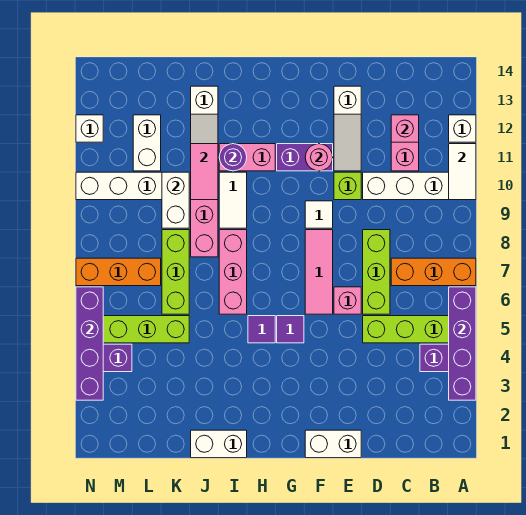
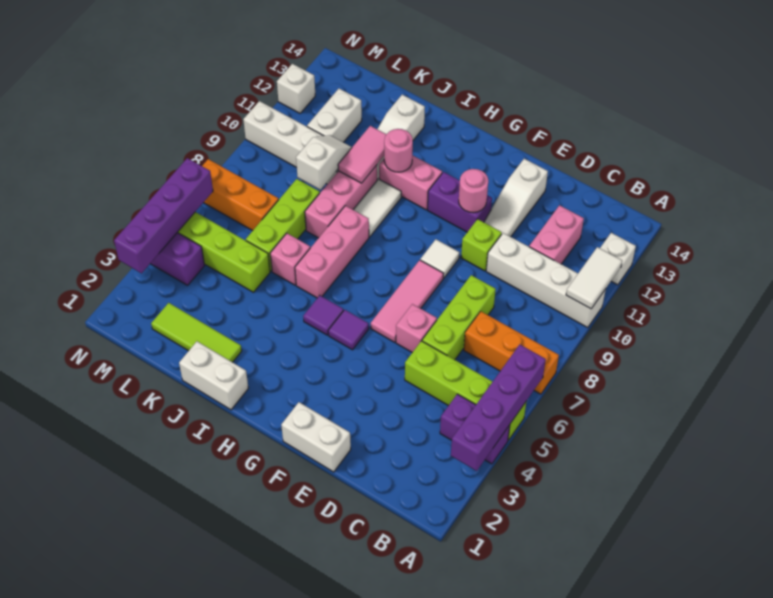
pink brick C12 level 2 -> pink brick J6 level 1
purple round brick I11 level 2 -> pink round brick I11 level 2
none -> lime tile J2:L2 level 1
white brick K9:K10 level 2 -> white slope K9:K10 level 2 top 9

